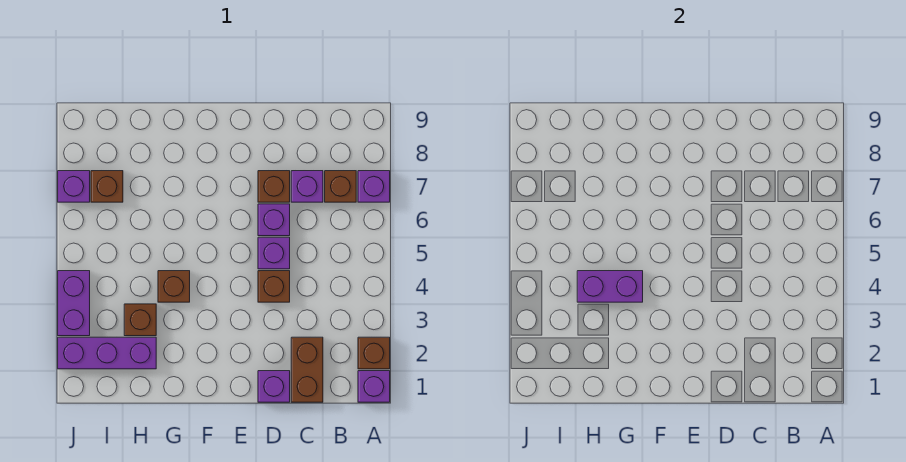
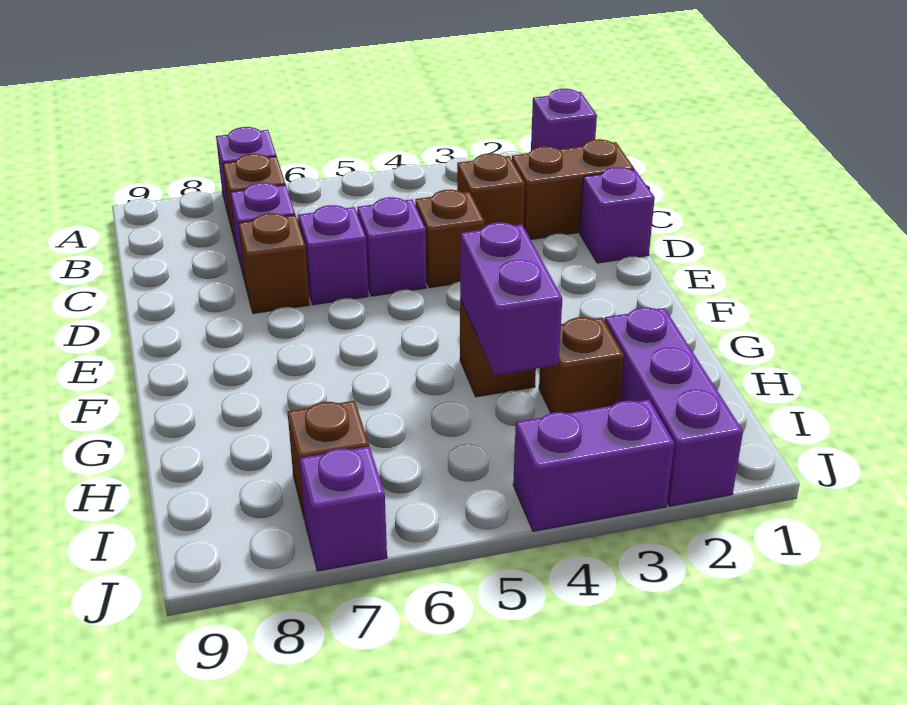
brown brick A2 level 1 -> brown brick C3 level 1

